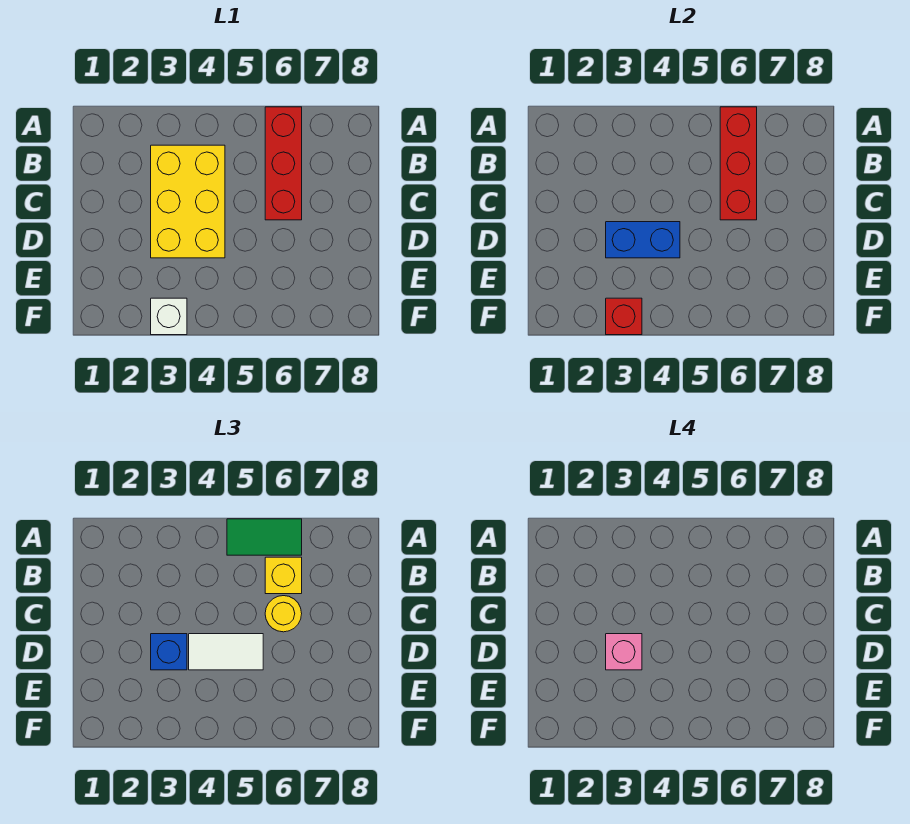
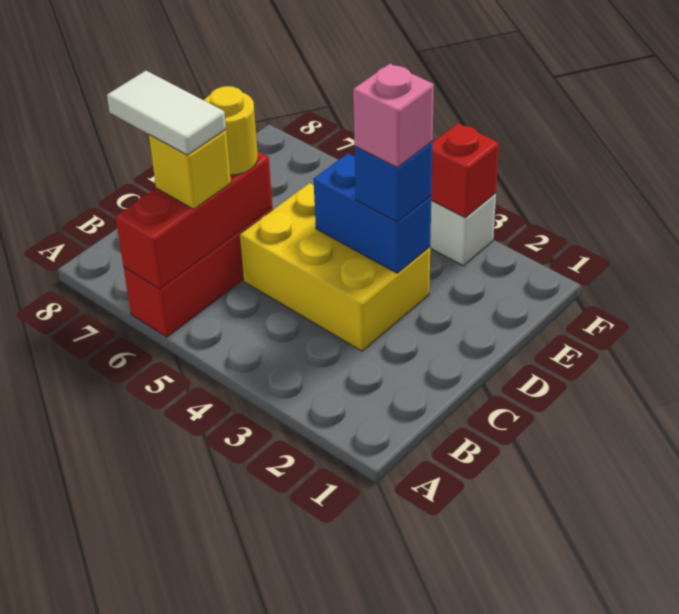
green tile A5:A6 level 3 -> none
yellow brick B3:D4 level 1 -> yellow brick C3:D5 level 1
white tile D4:D5 level 3 -> white tile B6:B7 level 4

